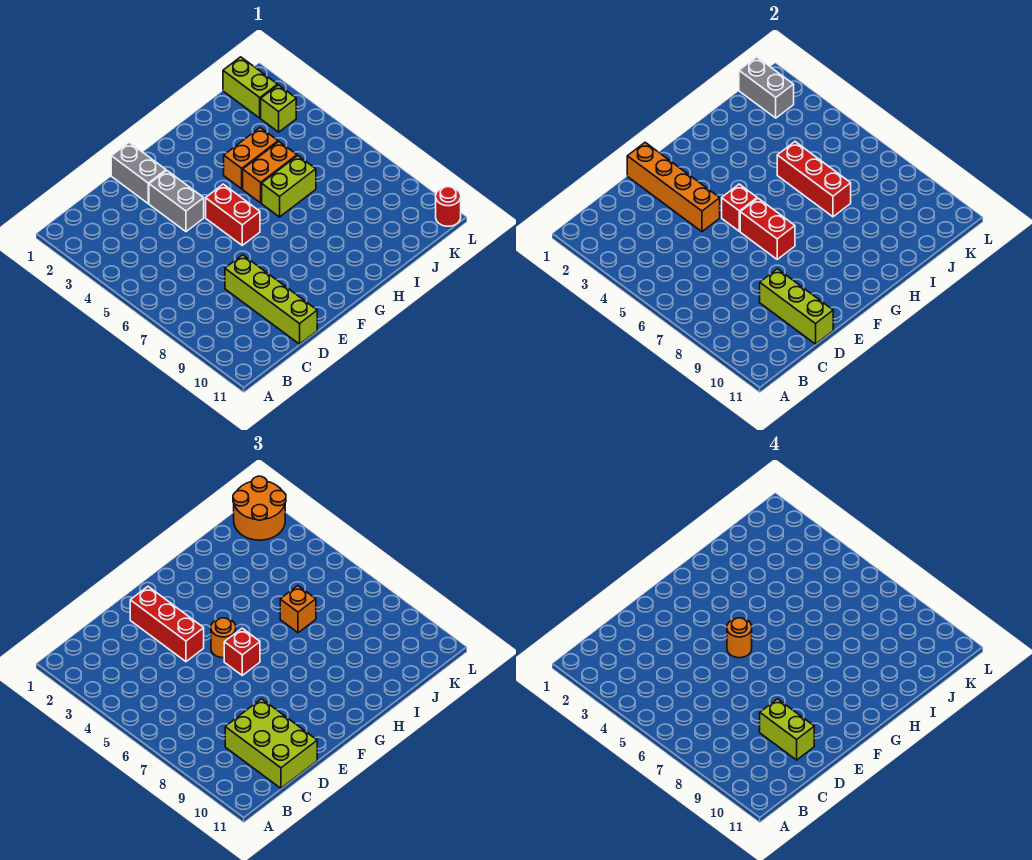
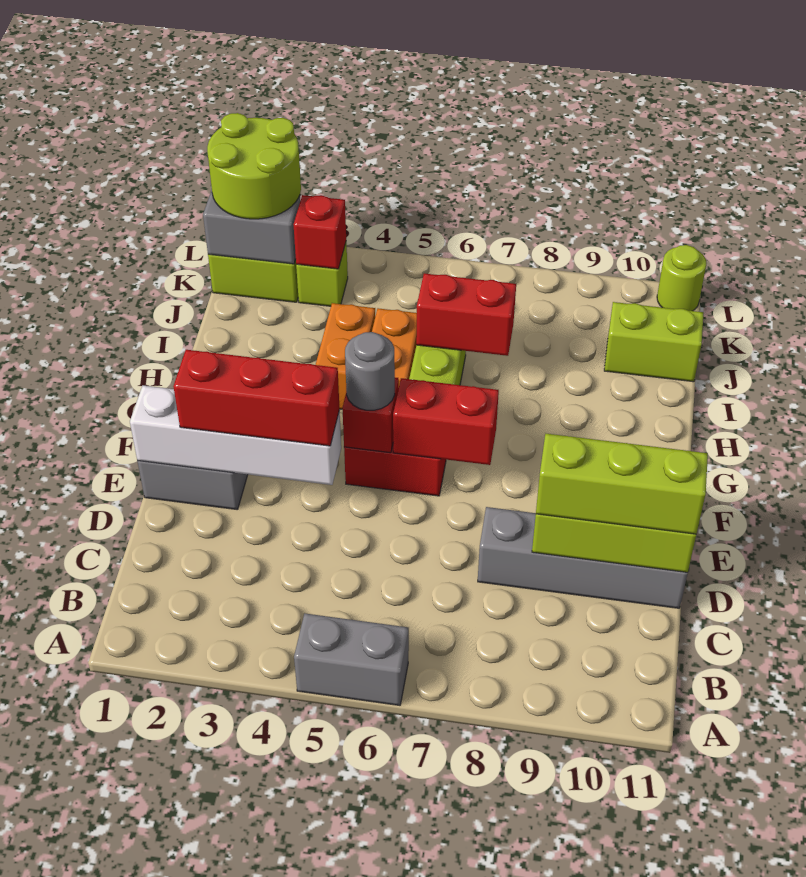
lime brick C9:D11 level 3 -> lime brick D9:D11 level 3
lime brick D8:D11 level 1 -> grey brick D8:D11 level 1
lime brick D9:D10 level 4 -> lime brick J10:J11 level 1
orange brick E1:E4 level 2 -> white brick E1:E4 level 2
grey brick E3:E4 level 1 -> grey brick A5:A6 level 1
orange round brick F5 level 3 -> grey round brick F5 level 3
orange round brick F5 level 4 -> none
red brick F6 level 3 -> red brick K3 level 2
red brick I5:I7 level 2 -> red brick I6:I7 level 2
orange brick I6 level 3 -> none
orange round brick K1:L2 level 3 -> lime round brick K1:L2 level 3
red round brick L11 level 1 -> lime round brick L11 level 1

